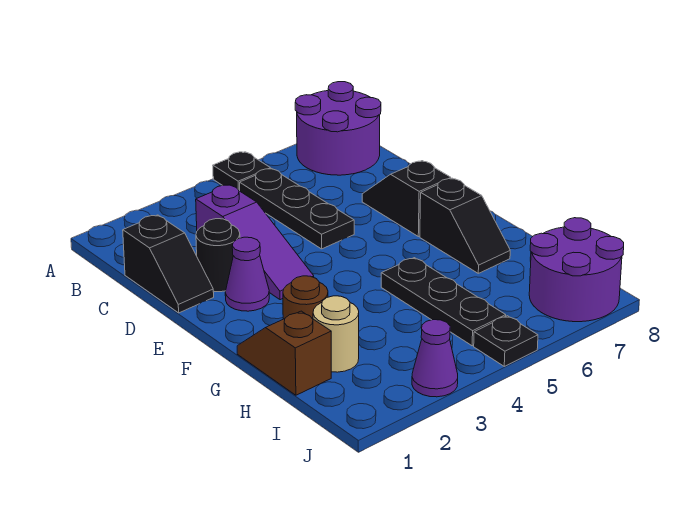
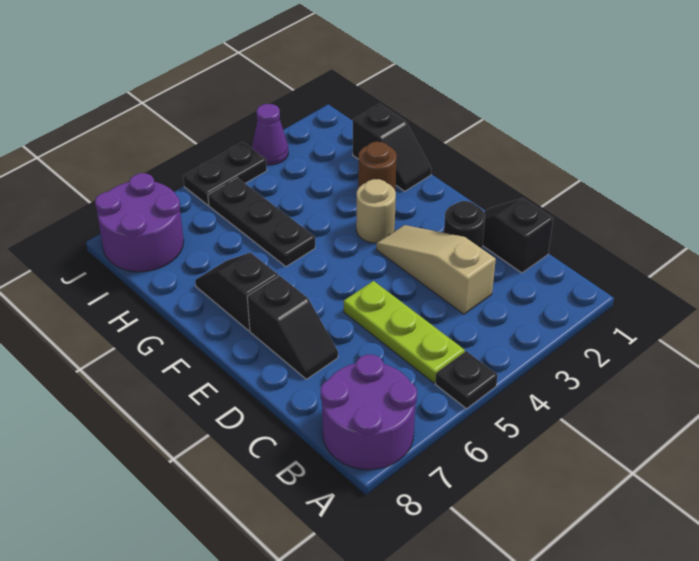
black plate B5:D5 level 1 -> lime plate B5:D5 level 1
purple slope C3:E3 level 1 top C -> tan slope C3:E3 level 1 top C
purple cone E2 level 1 -> none
brown slope G1:H1 level 1 top H -> black slope G1:H1 level 1 top H
tan round brick H2 level 1 -> tan round brick F3 level 1
black plate J5 level 1 -> black plate J4:J5 level 1

